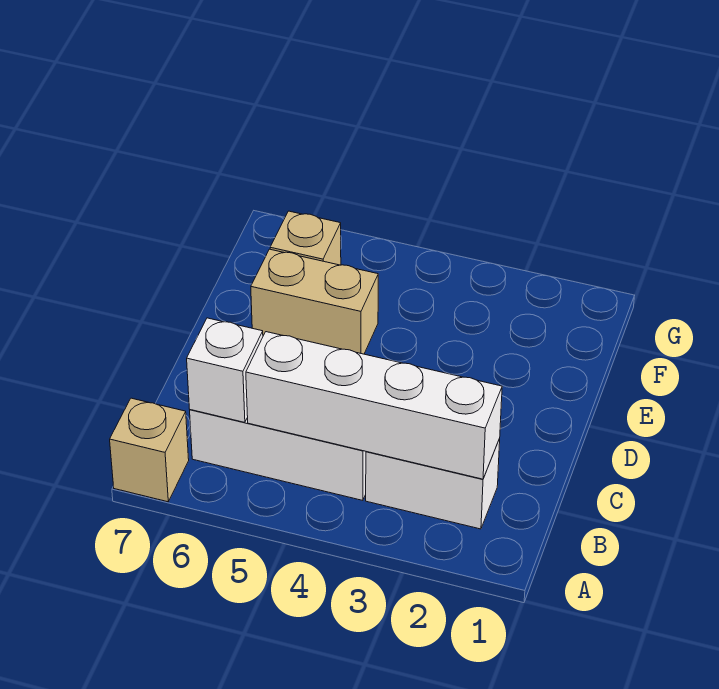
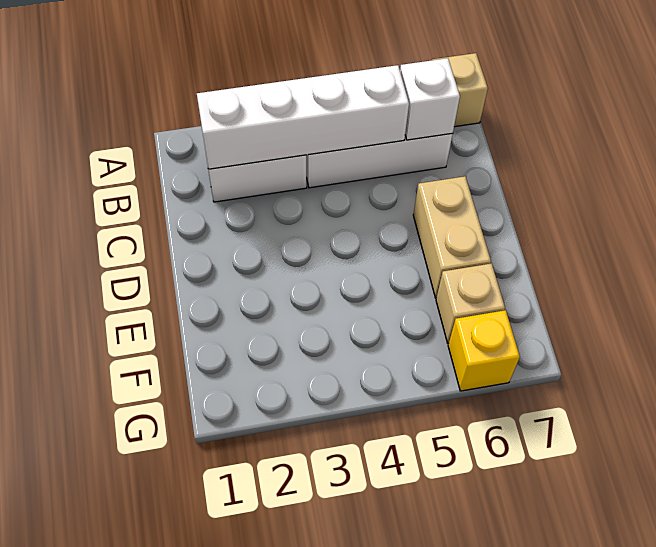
tan brick E5:E6 level 1 -> tan brick D6:E6 level 1
none -> yellow brick G6 level 1

